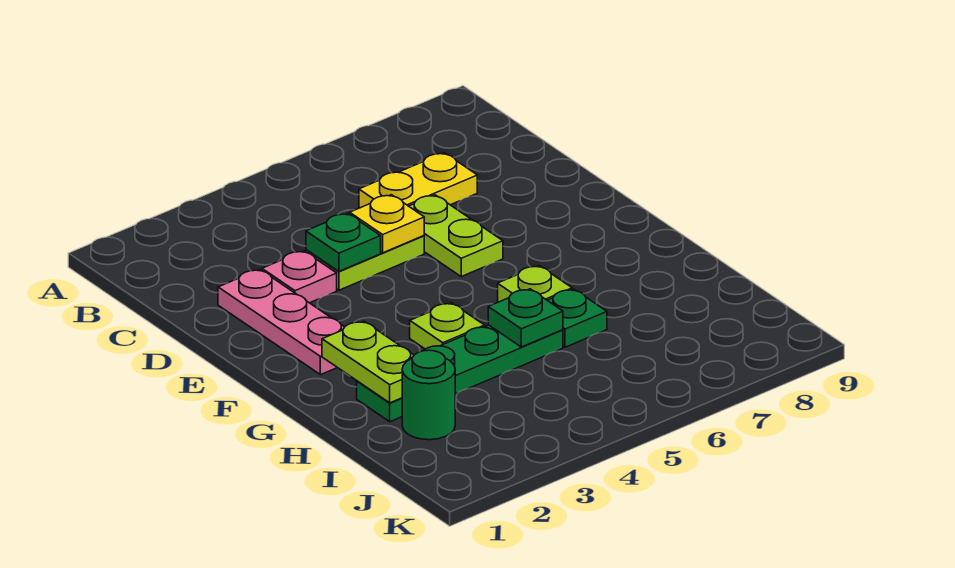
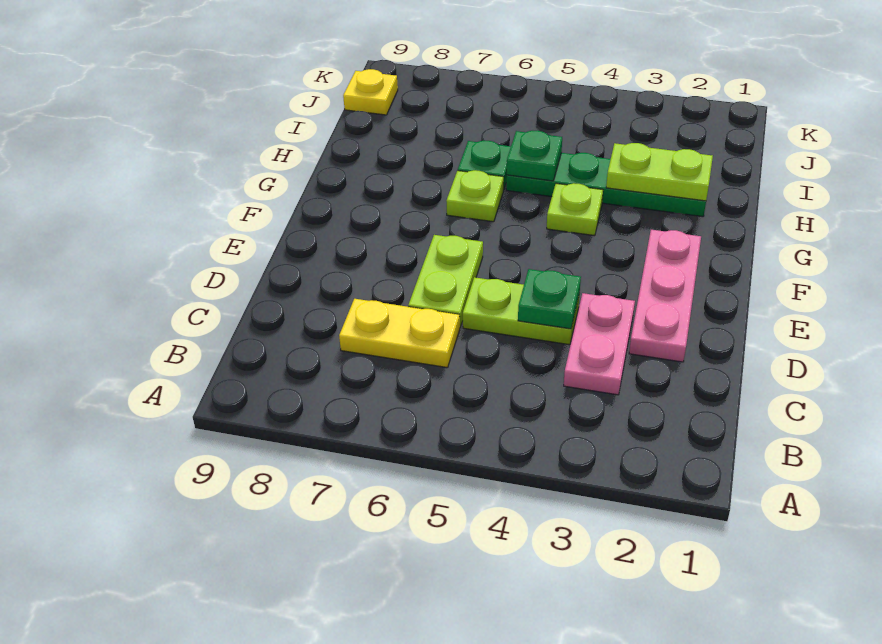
pink plate D3 level 1 -> pink plate C3:D3 level 1
yellow plate D5 level 2 -> yellow plate J9 level 1
lime plate G2:H2 level 2 -> lime plate H2:H3 level 2
green round brick I2 level 1 -> none

